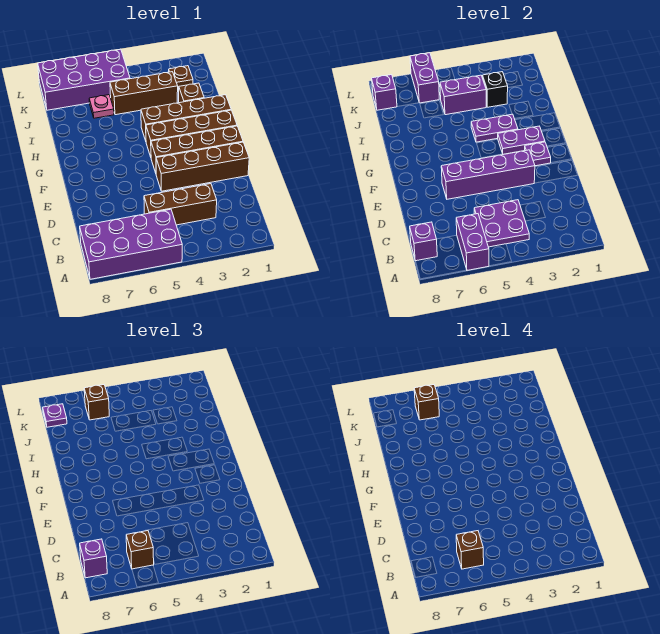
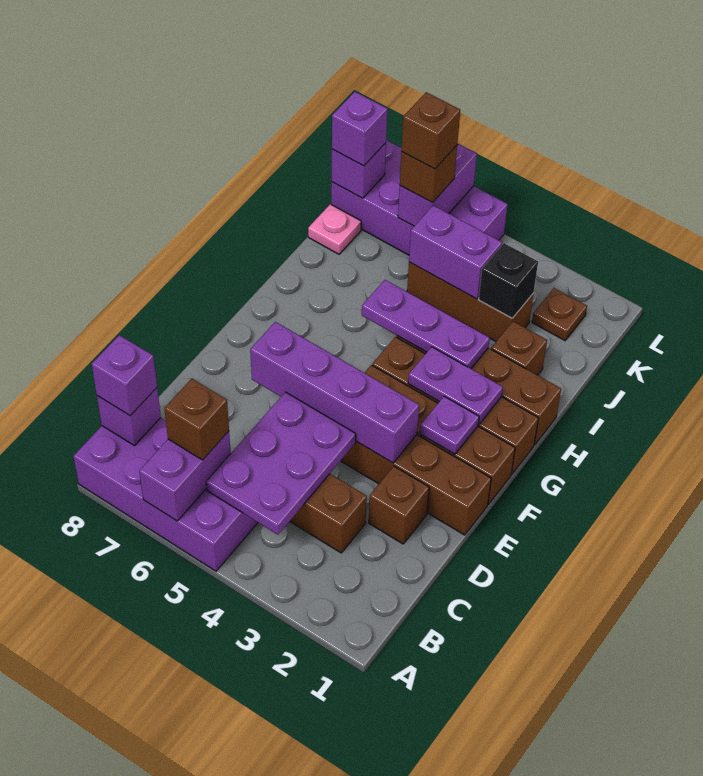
purple plate B4:C5 level 2 -> purple plate B4:D5 level 2
brown brick B6 level 4 -> brown brick D2 level 1
purple plate H3:H4 level 2 -> purple plate H3:H5 level 2
pink plate J6 level 1 -> pink plate J8 level 1
purple plate K8 level 3 -> purple brick K8 level 3

